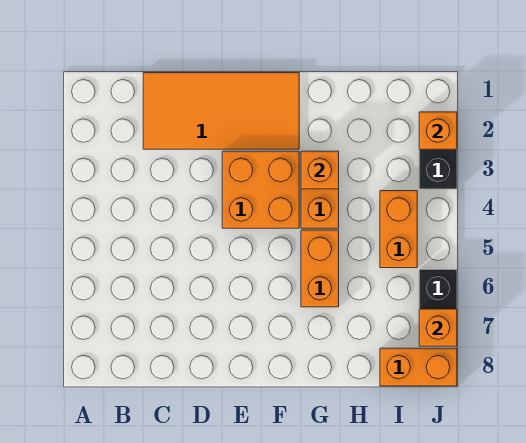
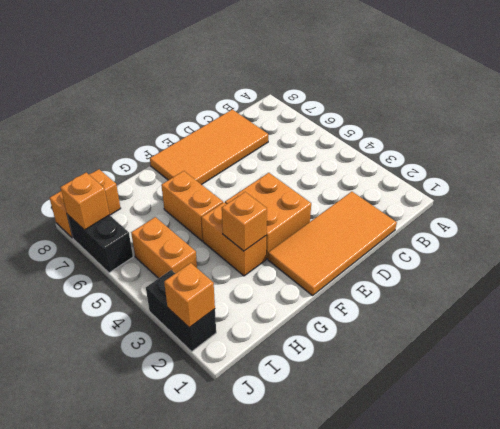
none -> orange tile C7:F8 level 1

